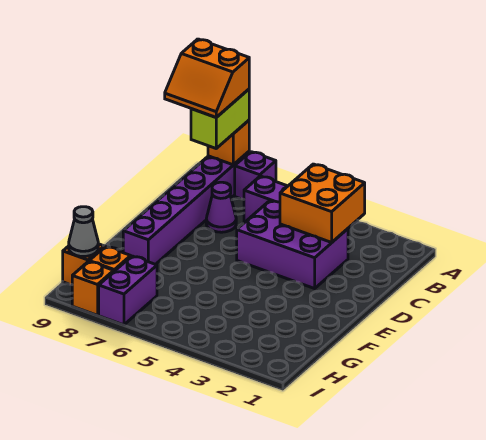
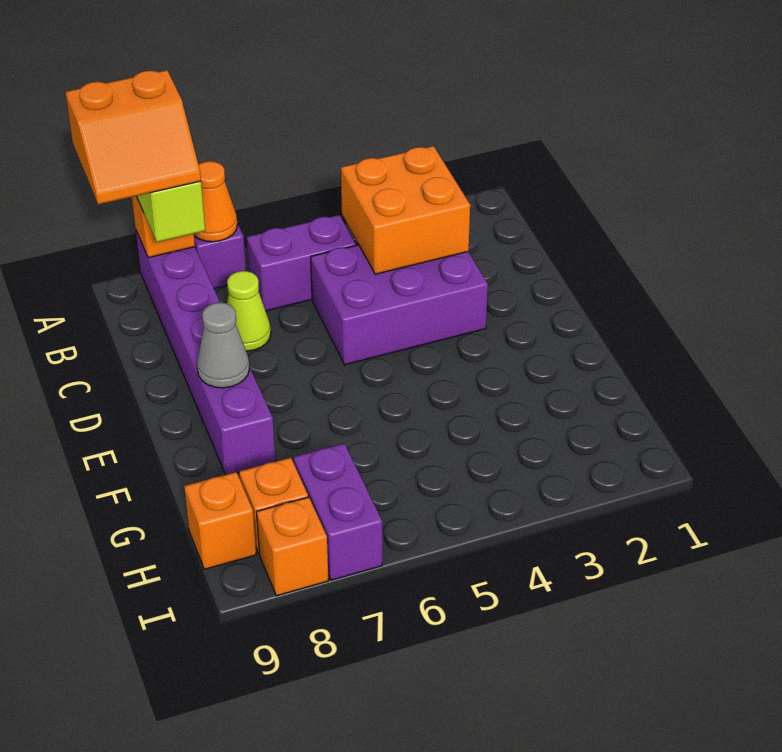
none -> orange cone A7 level 2
purple cone C7 level 1 -> lime cone C7 level 1
grey cone H9 level 2 -> grey cone E8 level 2

